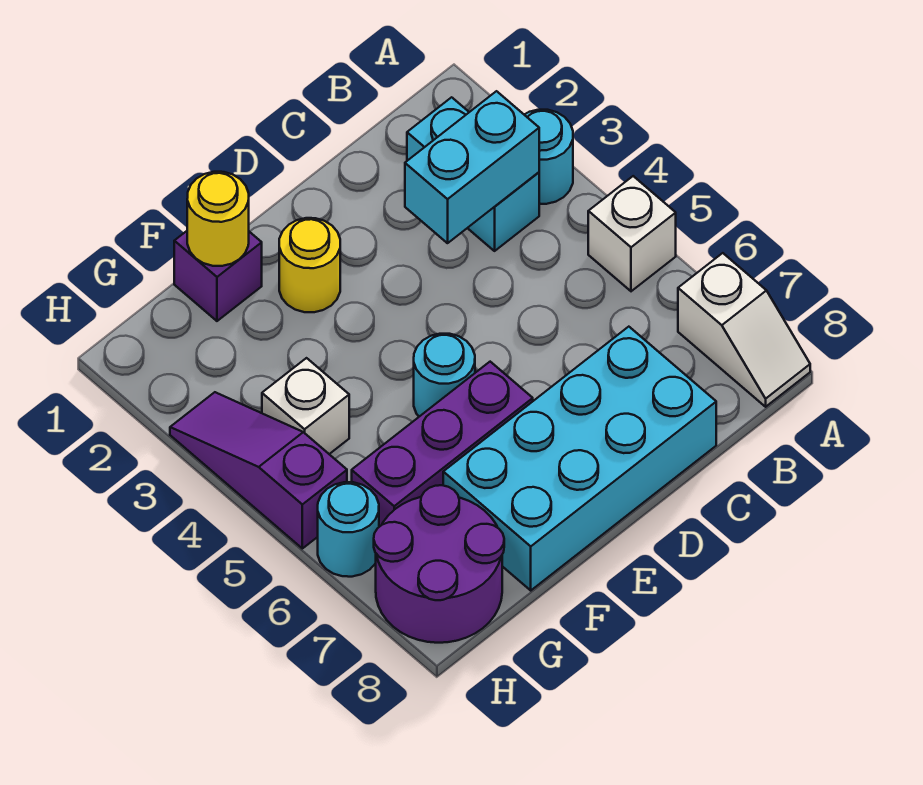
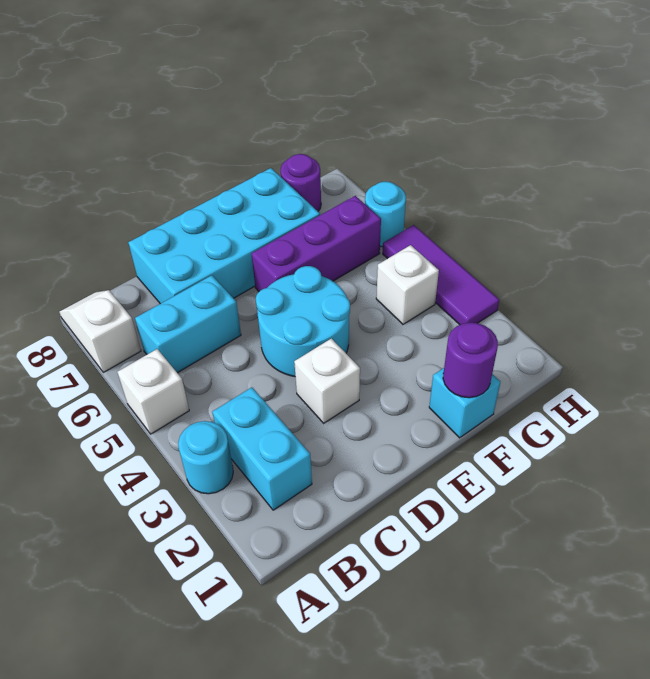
cyan brick B3:C3 level 2 -> cyan brick B6:C6 level 1
none -> white brick D3 level 1
yellow round brick E2 level 1 -> none
cyan round brick E5 level 1 -> cyan round brick D4:E5 level 1
purple brick F1 level 1 -> cyan brick F1 level 1
yellow round brick F1 level 2 -> purple round brick F1 level 2
purple round brick G7:H8 level 1 -> purple round brick G8 level 1
purple slope H3:H5 level 1 top 5 -> purple tile H3:H5 level 1

